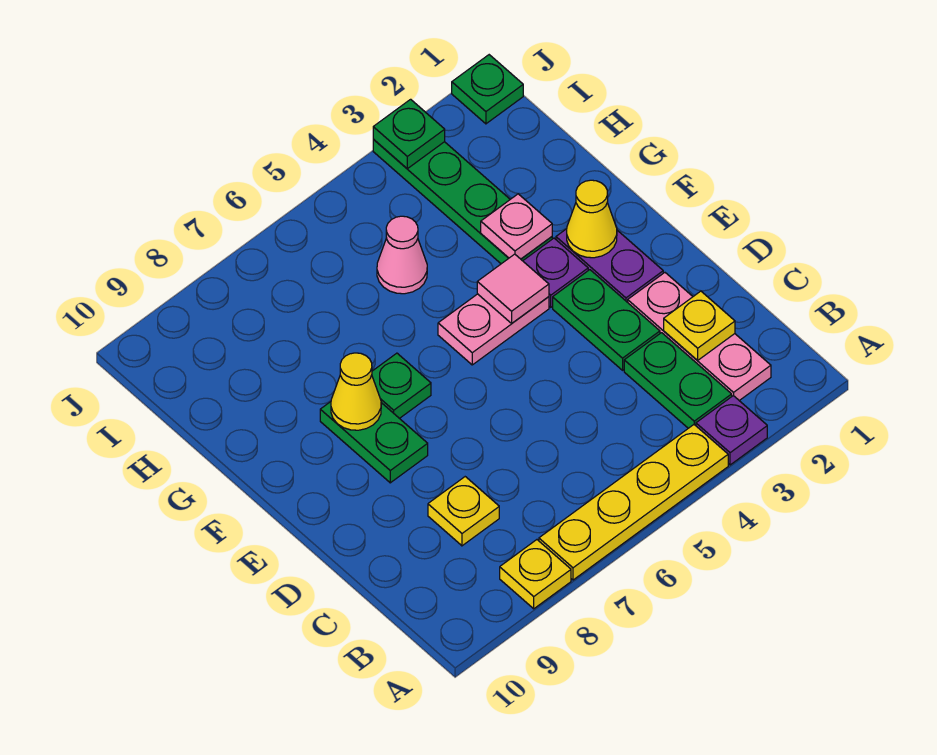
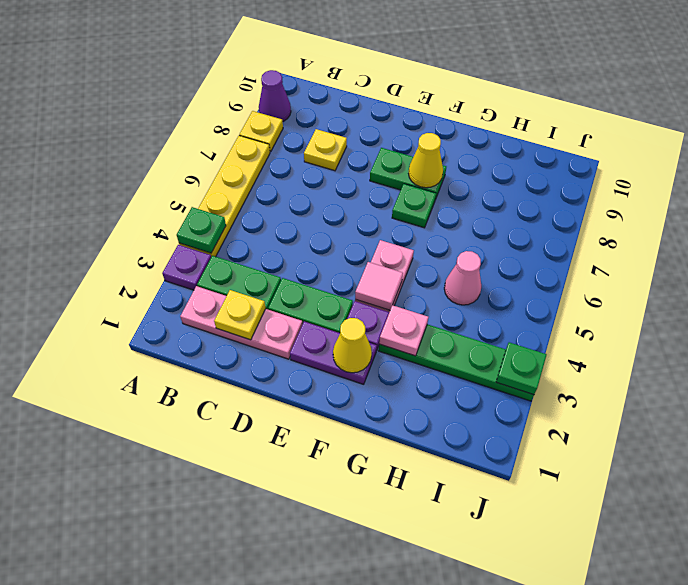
none -> purple cone A9 level 1
green plate J1 level 1 -> green plate A4 level 2

